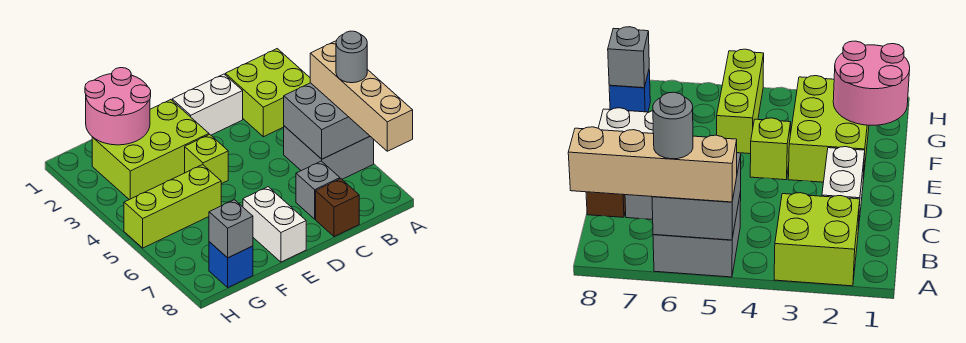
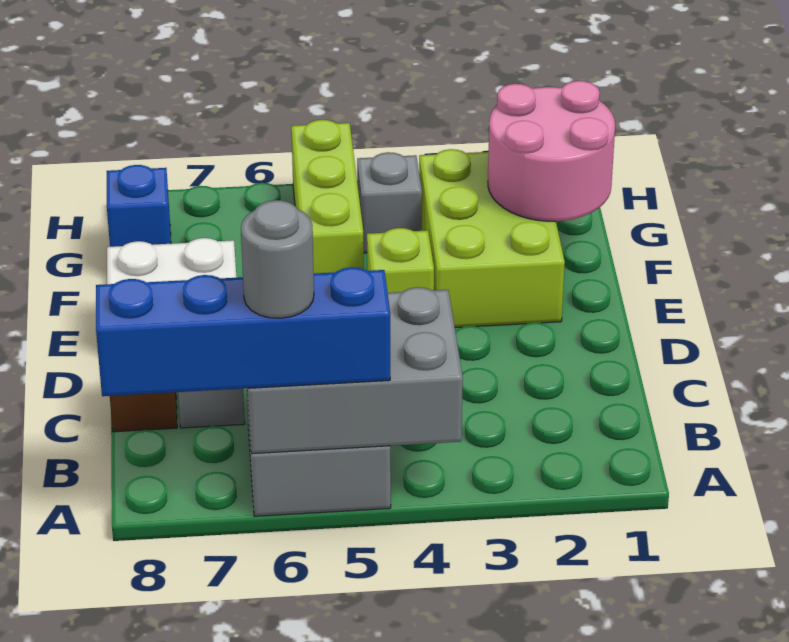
lime brick A2:B3 level 1 -> none
grey brick A5:B6 level 2 -> grey brick A4:B6 level 2
tan brick A5:A8 level 3 -> blue brick A5:A8 level 3
white brick C2:D2 level 1 -> none
grey brick G8 level 2 -> grey brick G4 level 1

